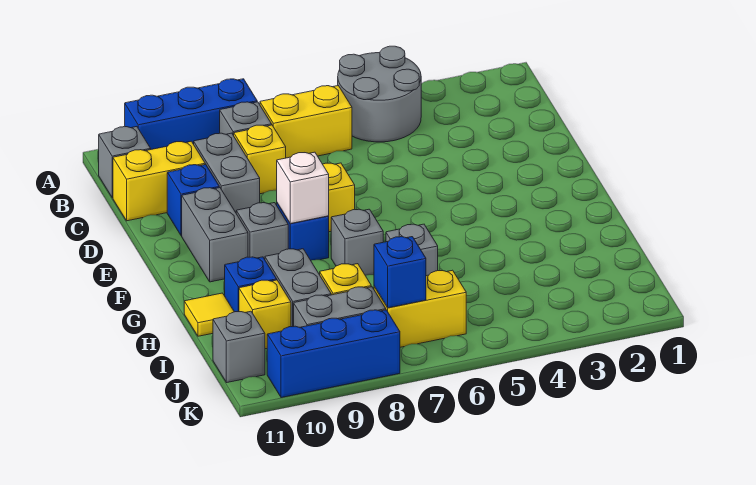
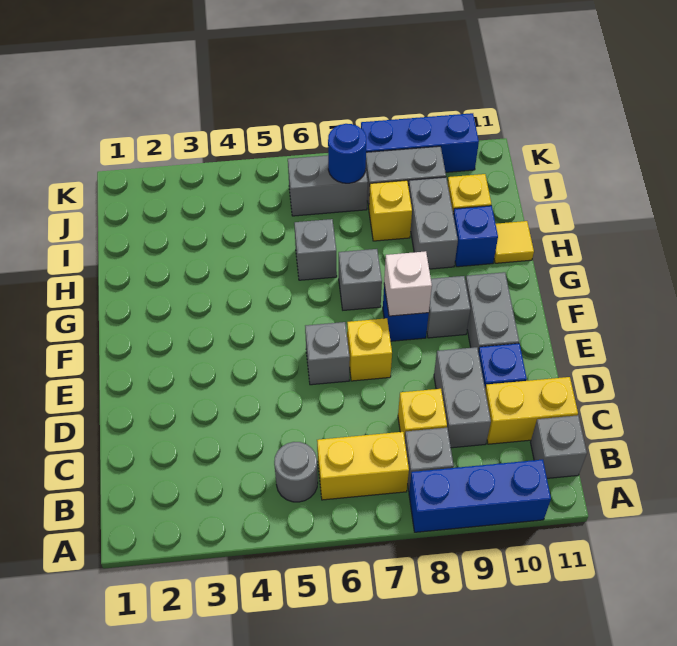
grey round brick A4:B5 level 1 -> grey round brick B5 level 1
yellow brick J6:J7 level 1 -> grey brick J6:J7 level 1
blue brick J7 level 2 -> blue round brick J7 level 2
grey brick J11 level 1 -> grey brick E6 level 1

